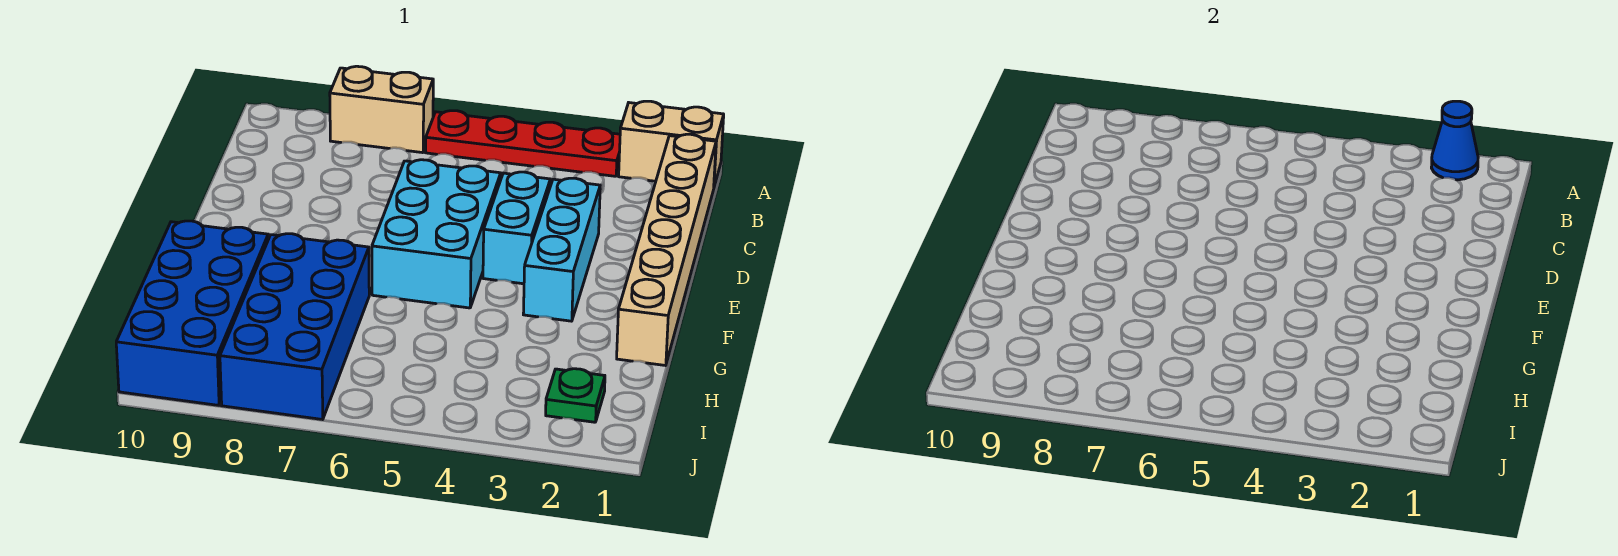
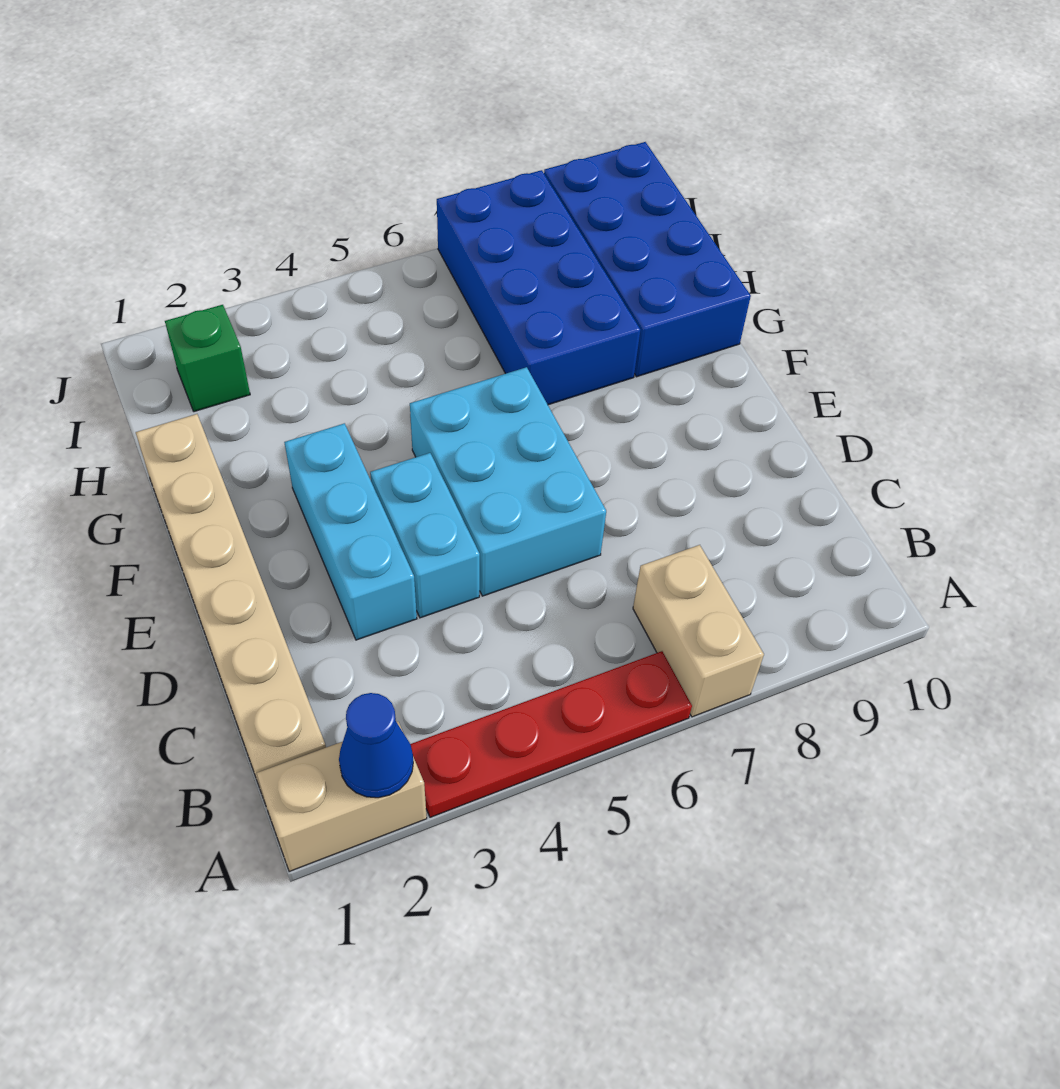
tan brick A7:A8 level 1 -> tan brick A7:B7 level 1
green plate I2 level 1 -> green brick I2 level 1

